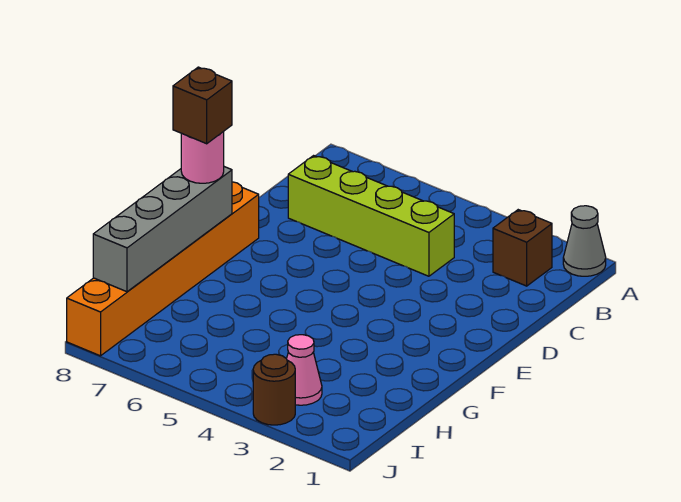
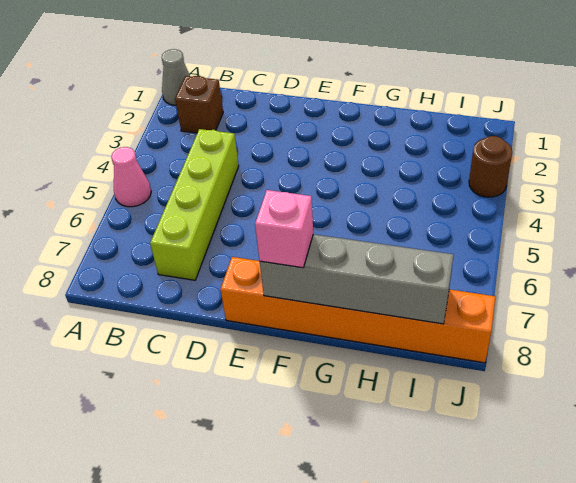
pink round brick F8 level 3 -> pink brick F8 level 3
brown brick F8 level 4 -> none
pink cone I3 level 1 -> pink cone A5 level 1

